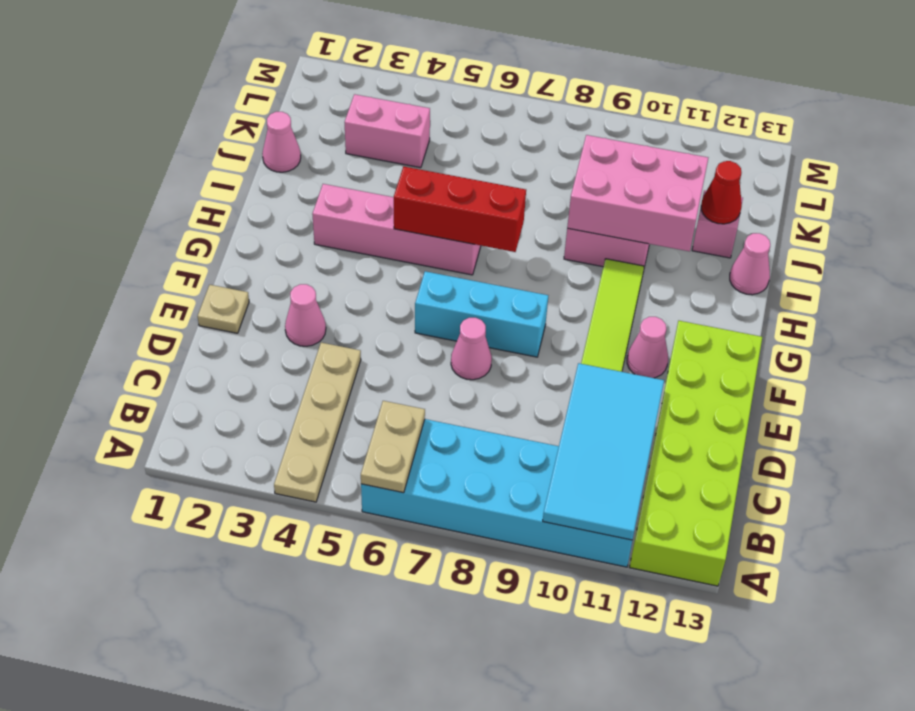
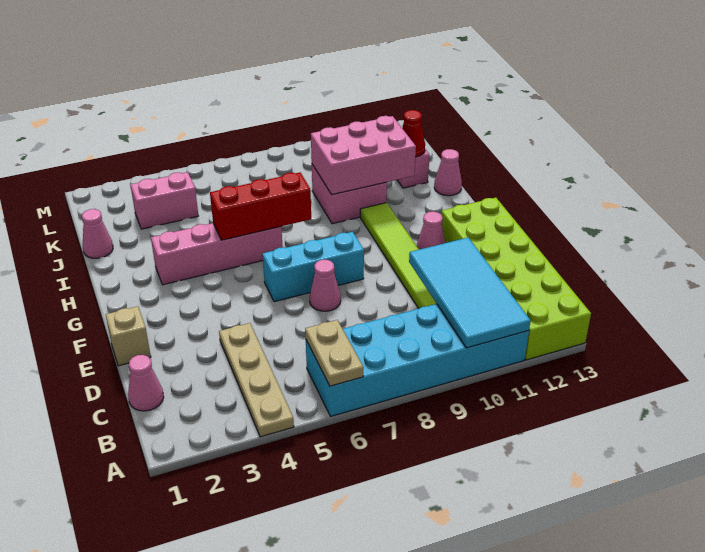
tan plate E1 level 1 -> tan brick E1 level 1
pink cone E3 level 1 -> pink cone C1 level 1

